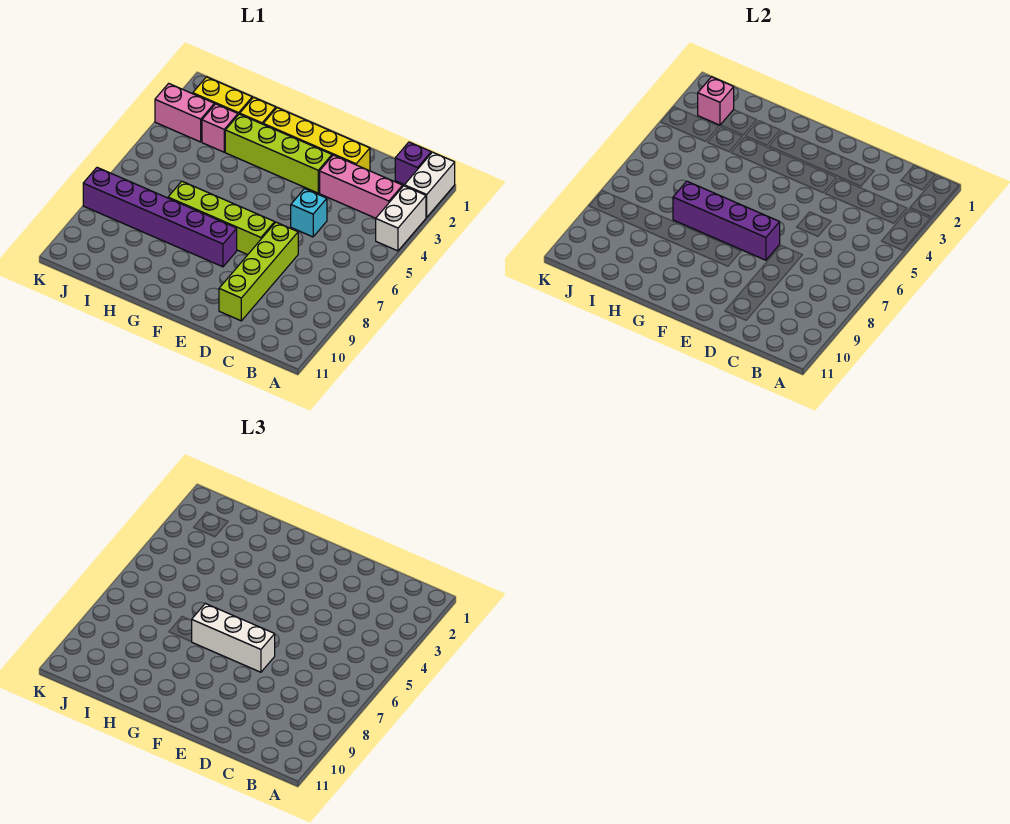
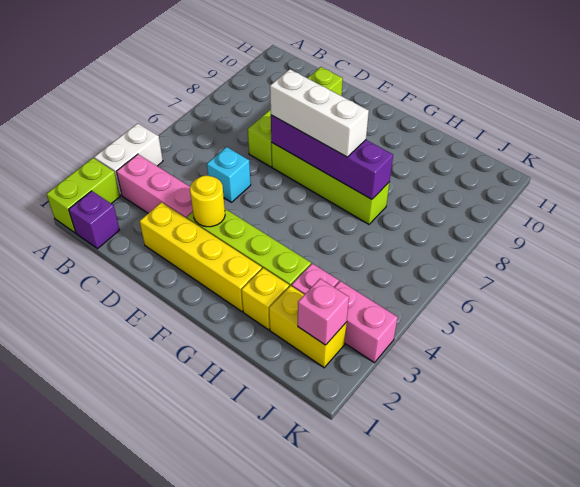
white brick A1:A2 level 1 -> lime brick A1:A2 level 1
none -> yellow round brick E3 level 2
purple brick F8:K8 level 1 -> none

